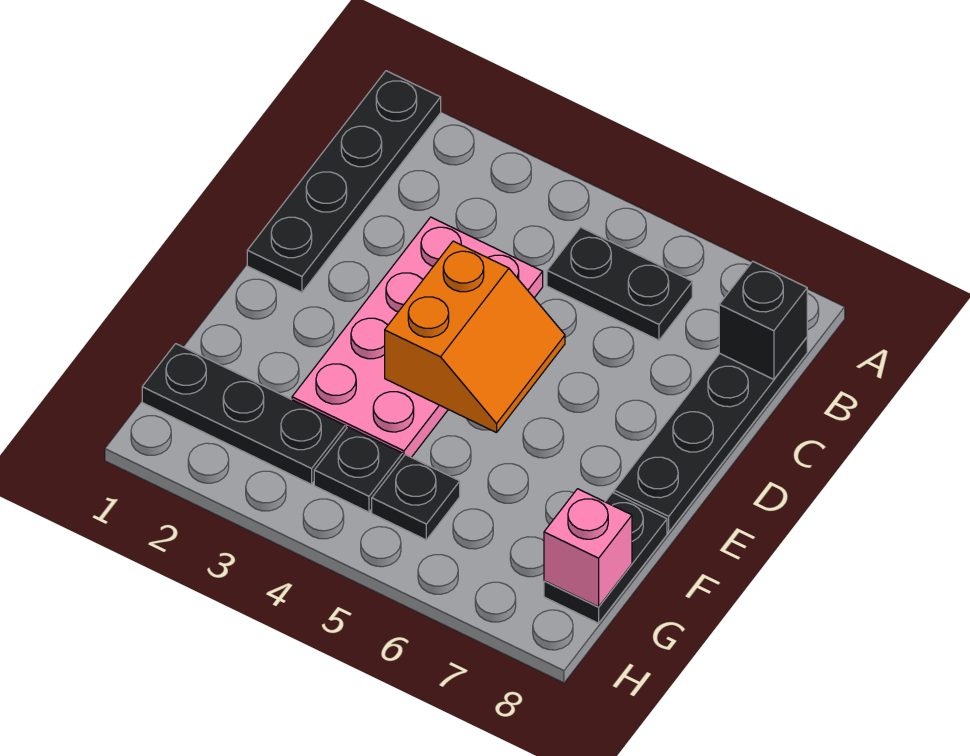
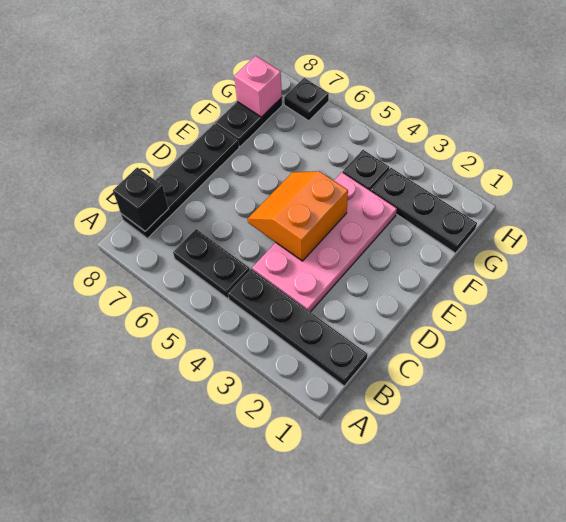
black plate A1:D1 level 1 -> black plate B1:B4 level 1
black plate G5 level 1 -> black plate H7 level 1

